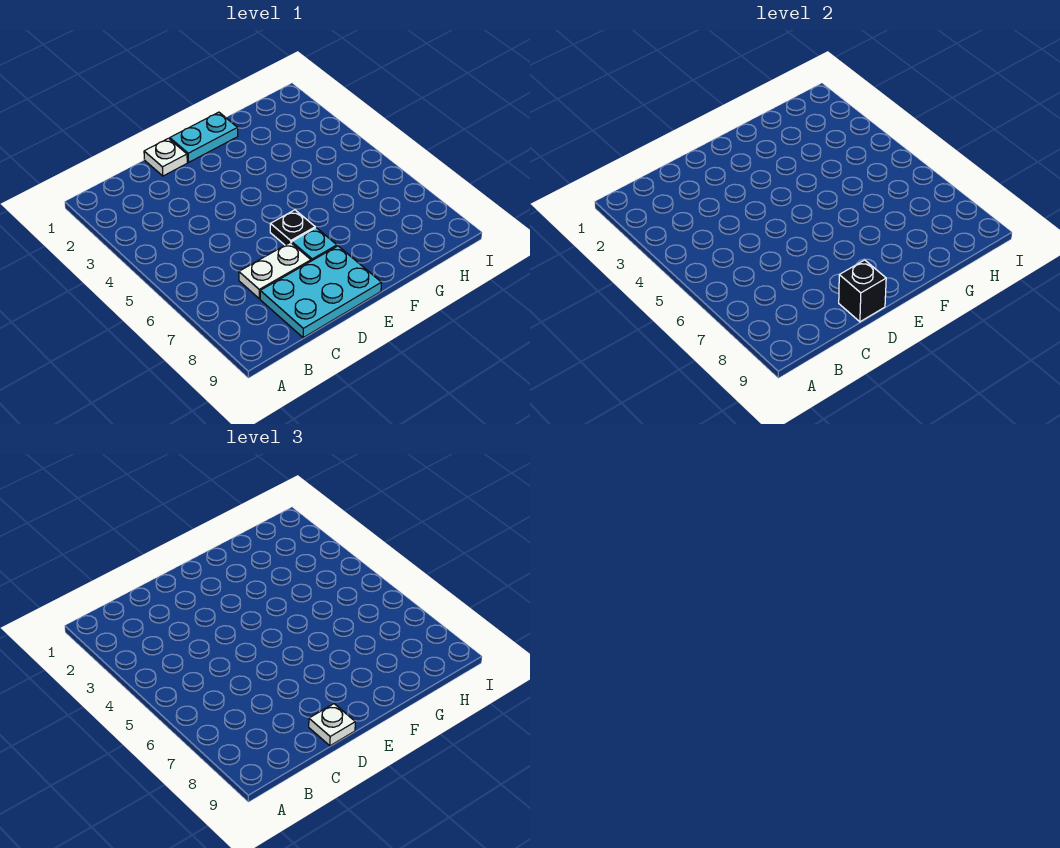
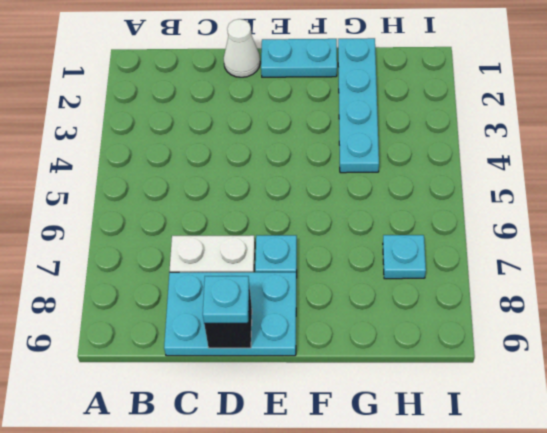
white plate D1 level 1 -> white cone D1 level 1
white plate D9 level 3 -> cyan plate D9 level 3
black plate E6 level 1 -> none
none -> cyan plate G1:G4 level 1
none -> cyan plate H7 level 1

